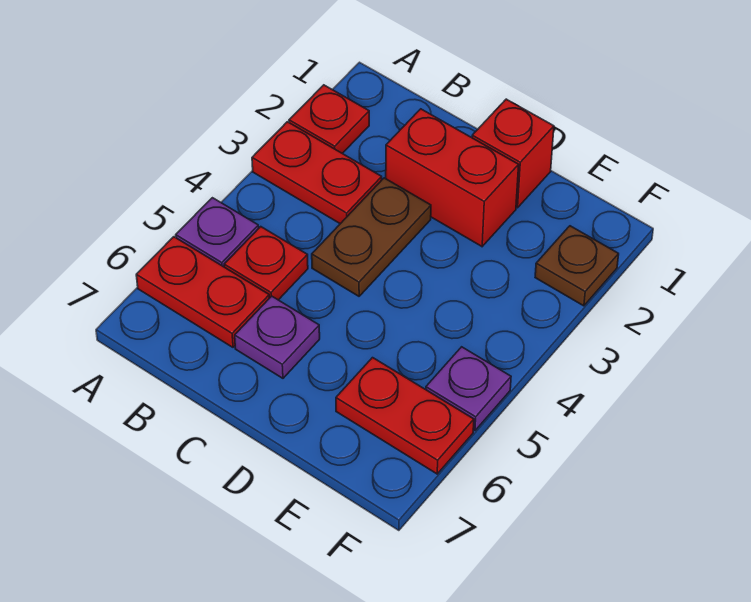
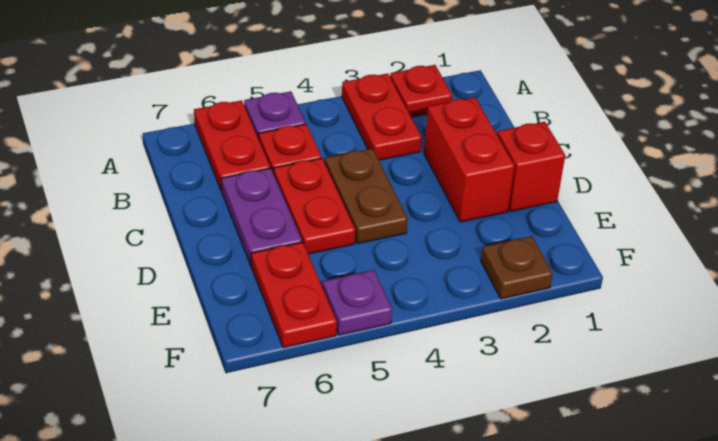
brown plate C3:C4 level 1 -> brown plate C4:D4 level 1
none -> red plate C5:D5 level 1
purple plate C6 level 1 -> purple plate C6:D6 level 1

